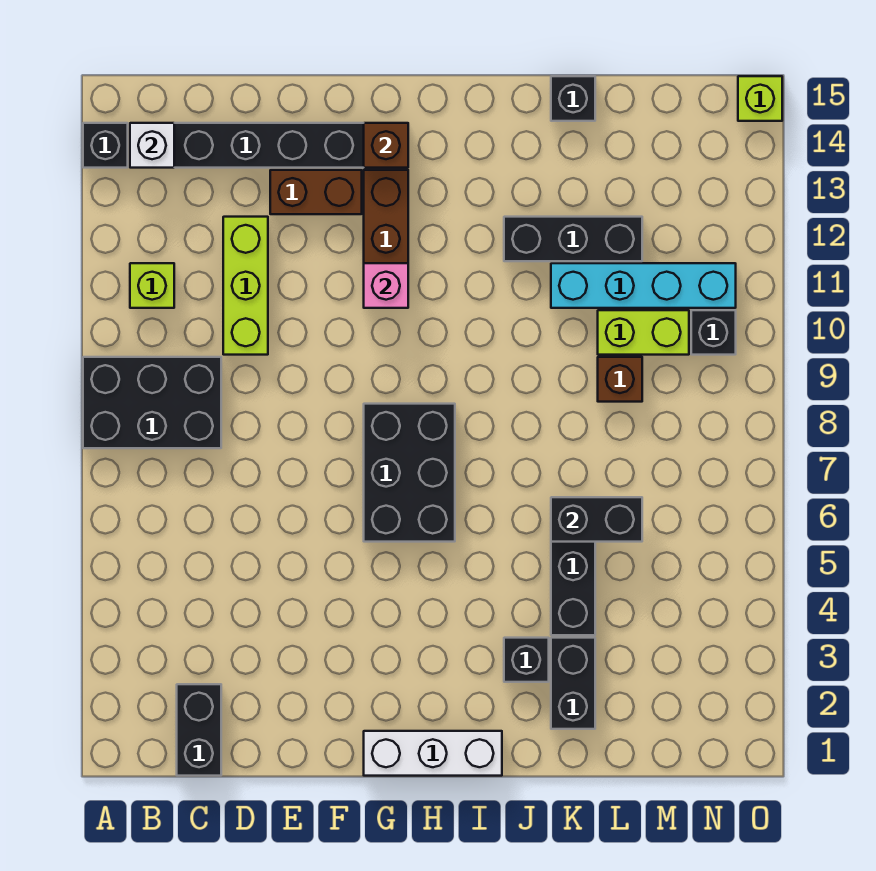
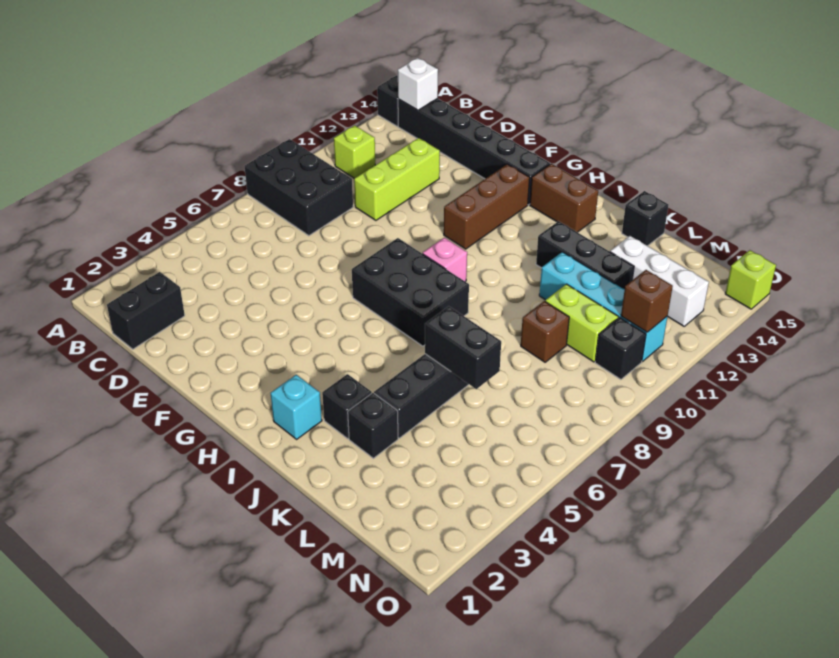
brown brick E13:F13 level 1 -> brown brick H14:I14 level 1
white brick G1:I1 level 1 -> white brick L13:N13 level 1
black brick G6:H8 level 1 -> black brick G7:I8 level 1
pink brick G11 level 2 -> pink brick H9 level 1
brown brick G14 level 2 -> brown brick N11 level 2
none -> cyan brick I2 level 1
black brick K2:K3 level 1 -> black brick K3 level 1

